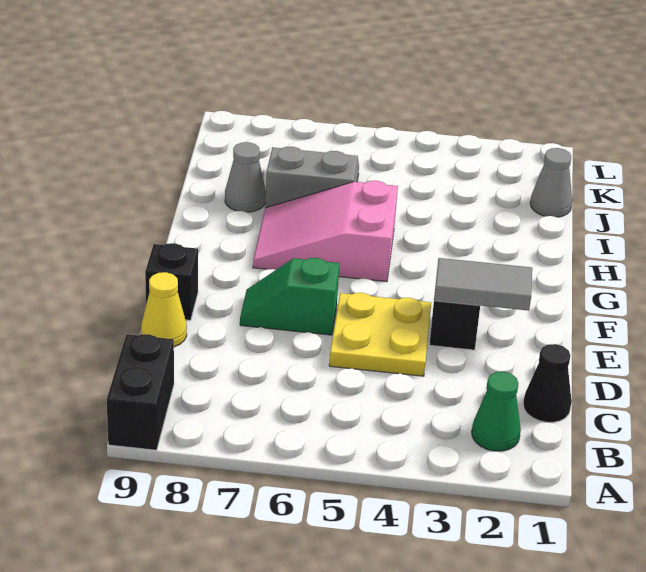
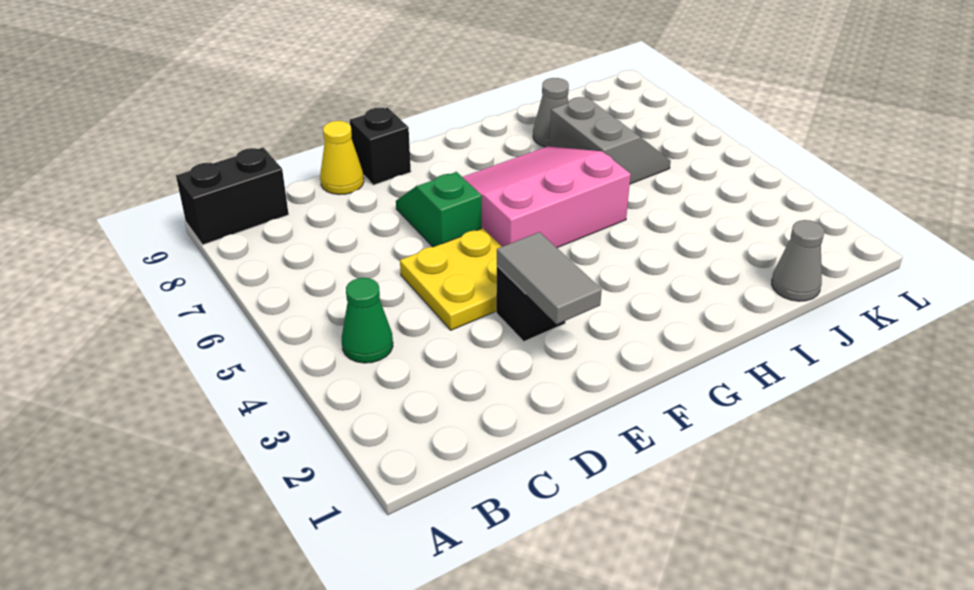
green cone B2 level 1 -> green cone B4 level 1
black cone C1 level 1 -> none
pink slope G5:H7 level 1 top 5 -> pink slope F5:H7 level 1 top 5

